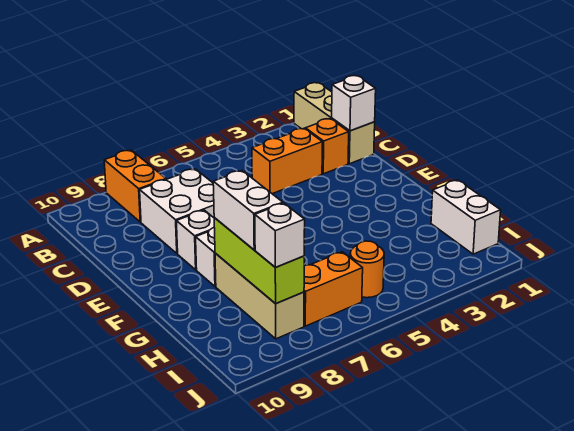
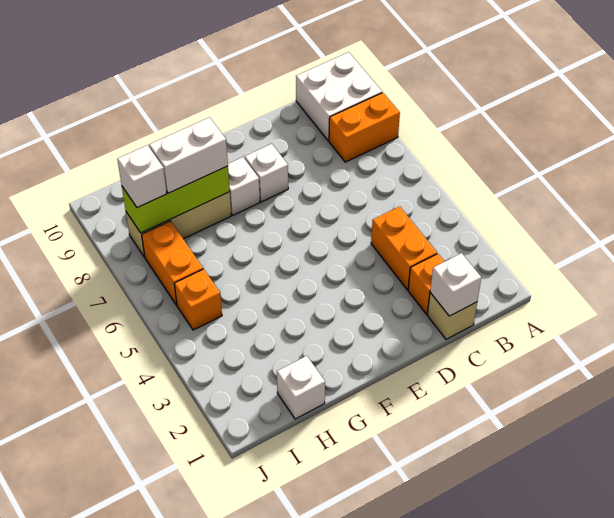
tan brick A1:C1 level 1 -> tan brick C1 level 1
white brick C7:D8 level 1 -> white brick A9:B10 level 1
white brick H1:I1 level 1 -> white brick H1 level 1
orange round brick I5 level 1 -> orange brick I5 level 1

